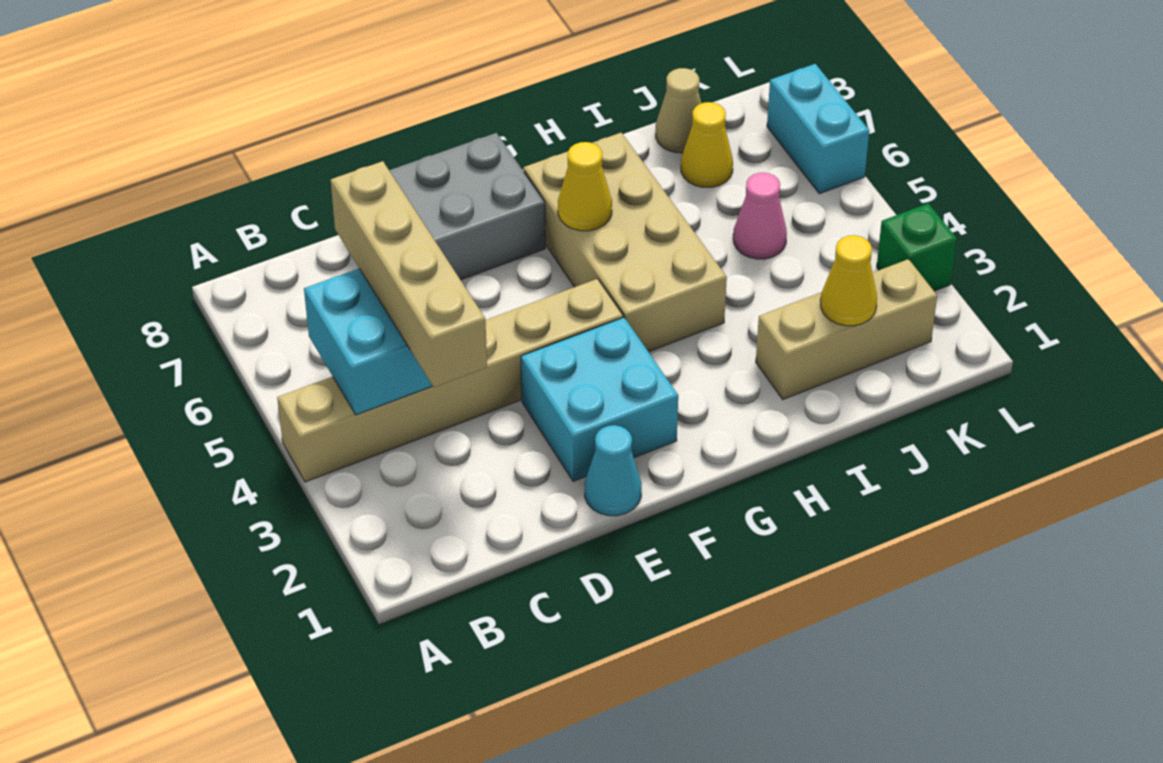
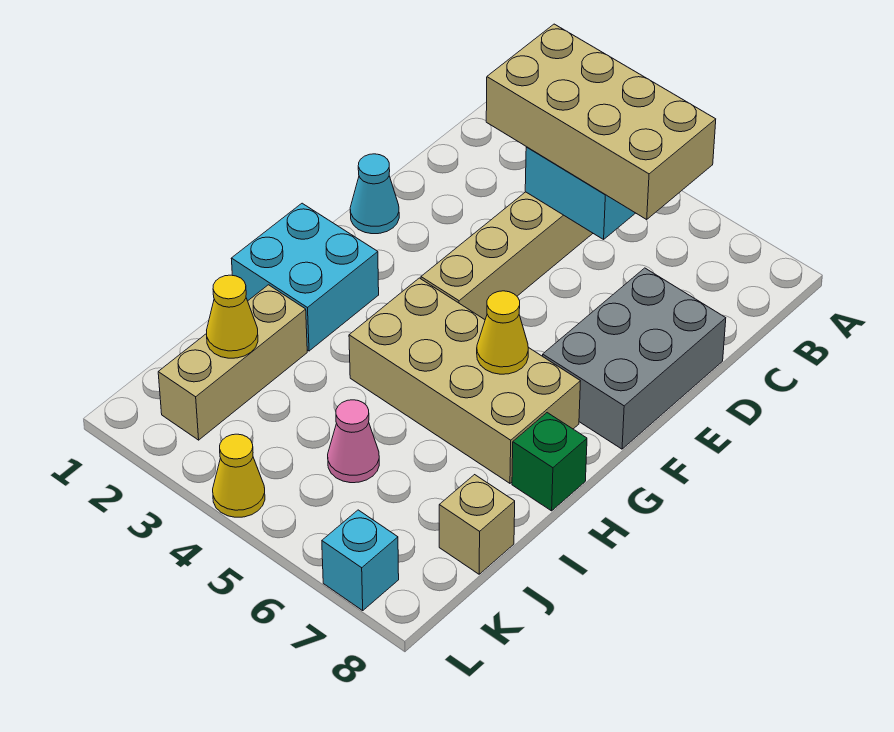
tan brick C3:C6 level 3 -> tan brick B3:C6 level 3
cyan brick E2:F3 level 1 -> cyan brick G1:H2 level 1
yellow cone J7 level 1 -> yellow cone L4 level 1
tan cone J8 level 1 -> tan brick J8 level 1
green brick L3 level 1 -> green brick H8 level 1
cyan brick L6:L7 level 1 -> cyan brick L7 level 1

